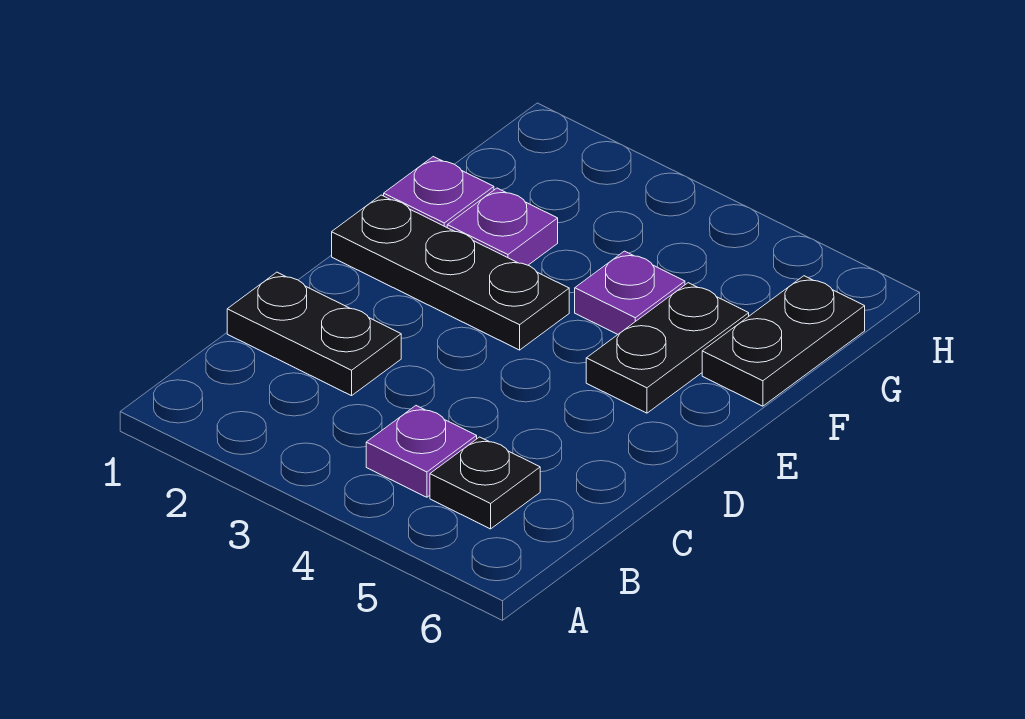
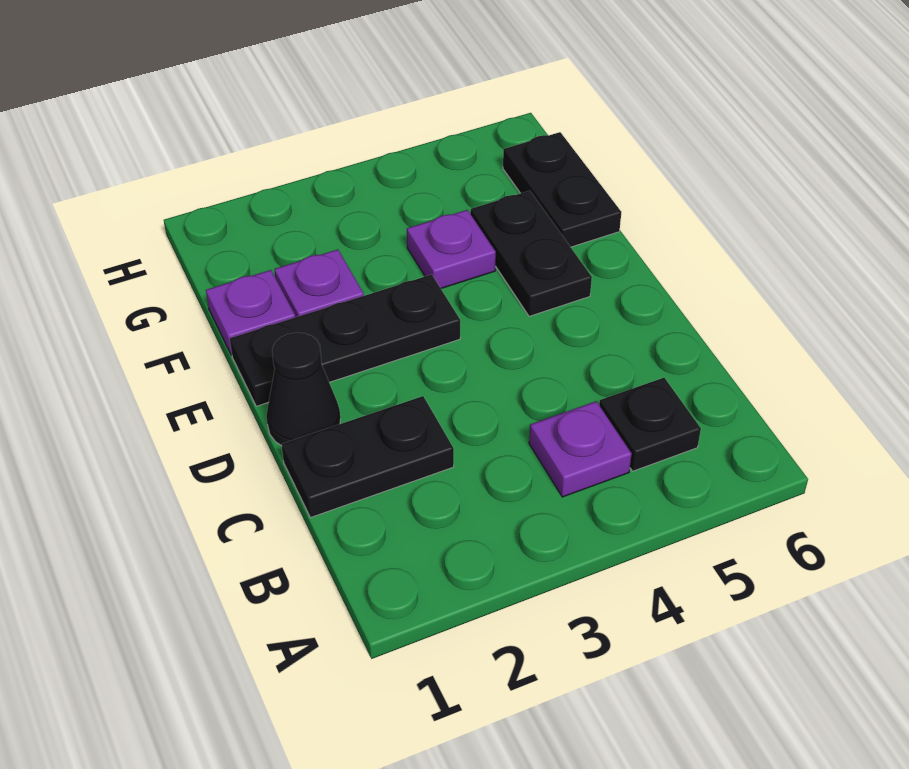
none -> black cone D1 level 1

